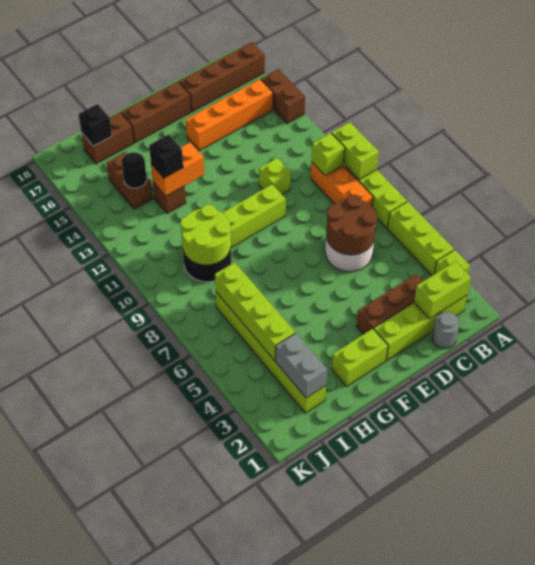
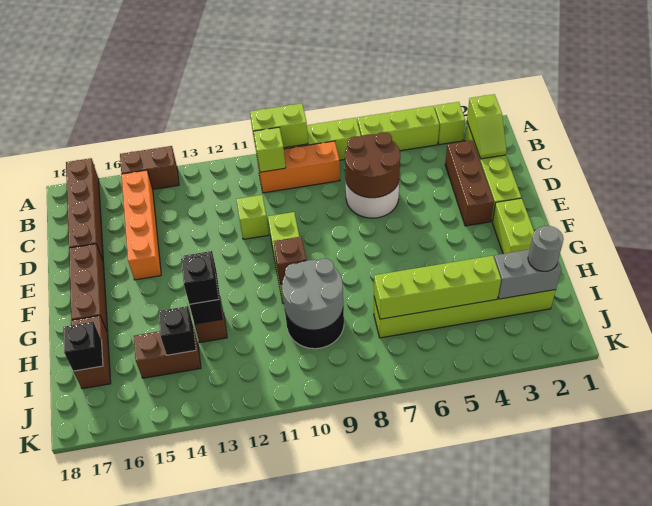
lime brick B2:C2 level 2 -> lime slope B2:C2 level 2 top B
grey round brick C1 level 1 -> grey round brick I2 level 3
none -> brown brick G10 level 2
orange brick G13:H13 level 2 -> black brick G13:H13 level 2
lime round brick H9:I10 level 2 -> grey round brick H9:I10 level 2
black round brick I14 level 2 -> black brick I14 level 2

